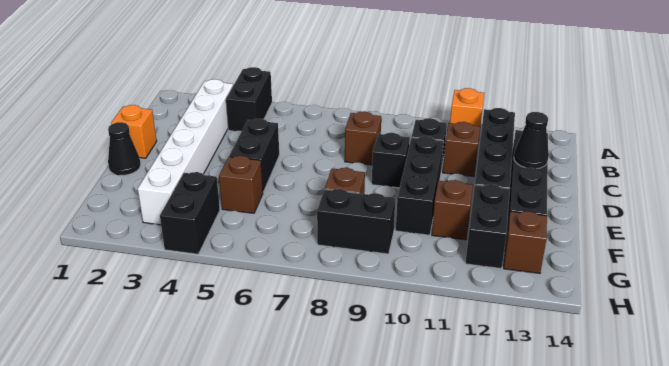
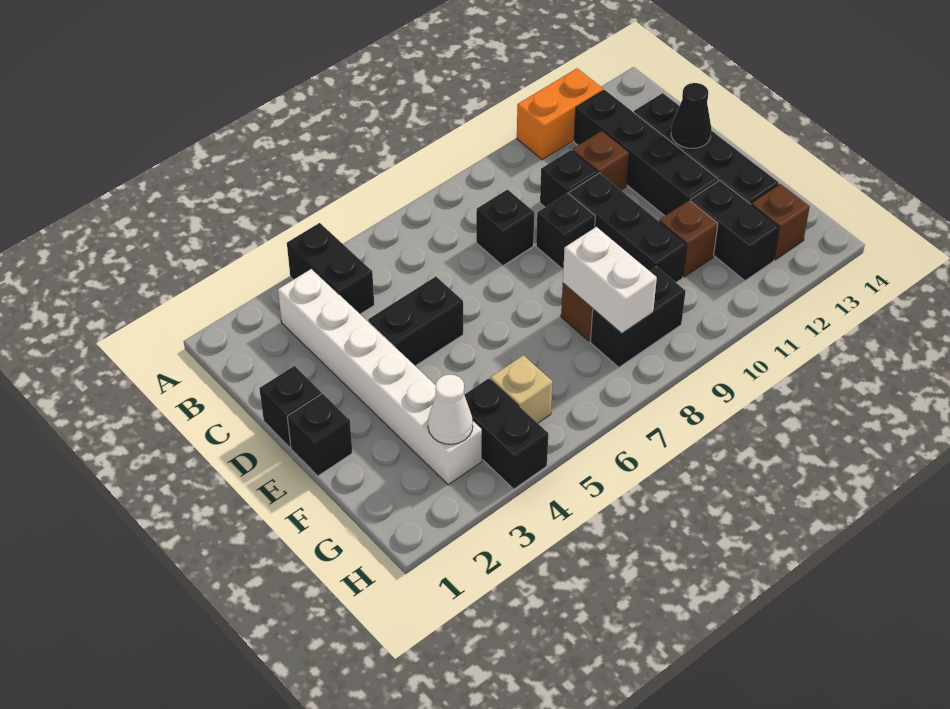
orange brick A11 level 1 -> orange brick A11:A12 level 1
brown brick C8 level 1 -> black brick C8 level 1
orange brick D1 level 1 -> black brick D1 level 1
black brick D5:E5 level 1 -> black brick D4:D5 level 1
black cone E1 level 1 -> black brick E1 level 1
brown brick F5 level 1 -> none
none -> white brick F8:G8 level 2
none -> white cone G3 level 2
none -> tan brick G5 level 1

